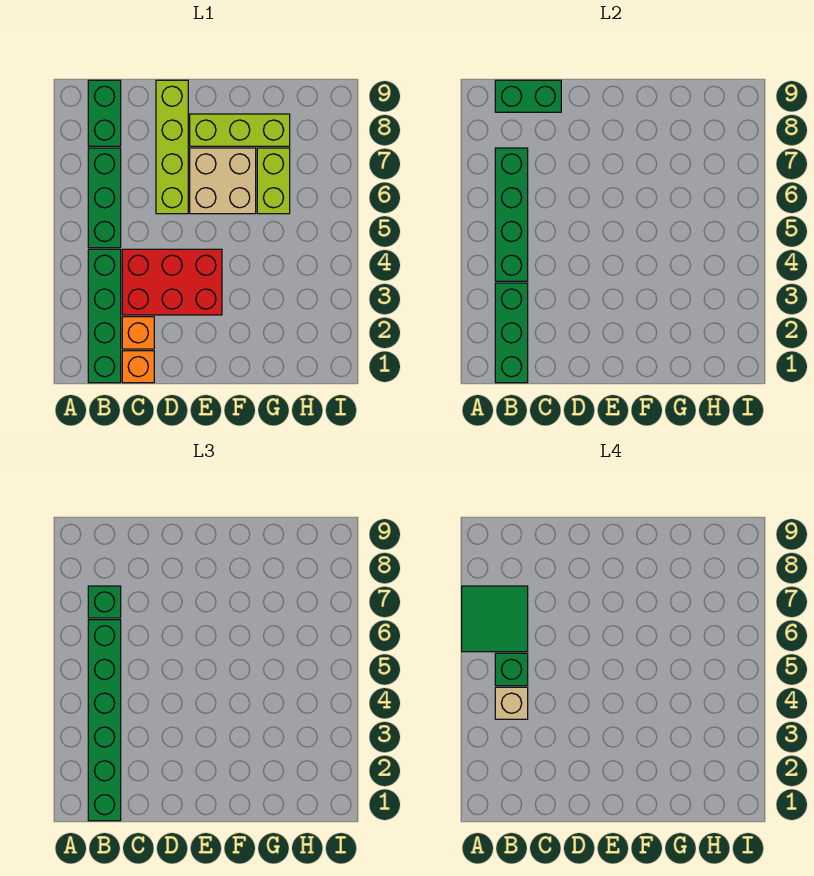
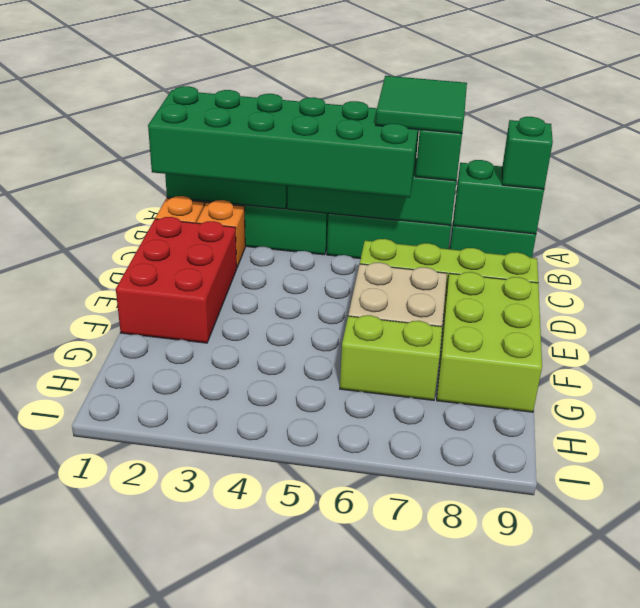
green brick B1:B6 level 3 -> green brick B1:C6 level 3
tan brick B4 level 4 -> none
green brick B5 level 4 -> green brick B9 level 3
green brick B9:C9 level 2 -> green brick B8:B9 level 2
red brick C3:E4 level 1 -> red brick D1:F2 level 1
lime brick E8:G8 level 1 -> lime brick E8:G9 level 1

